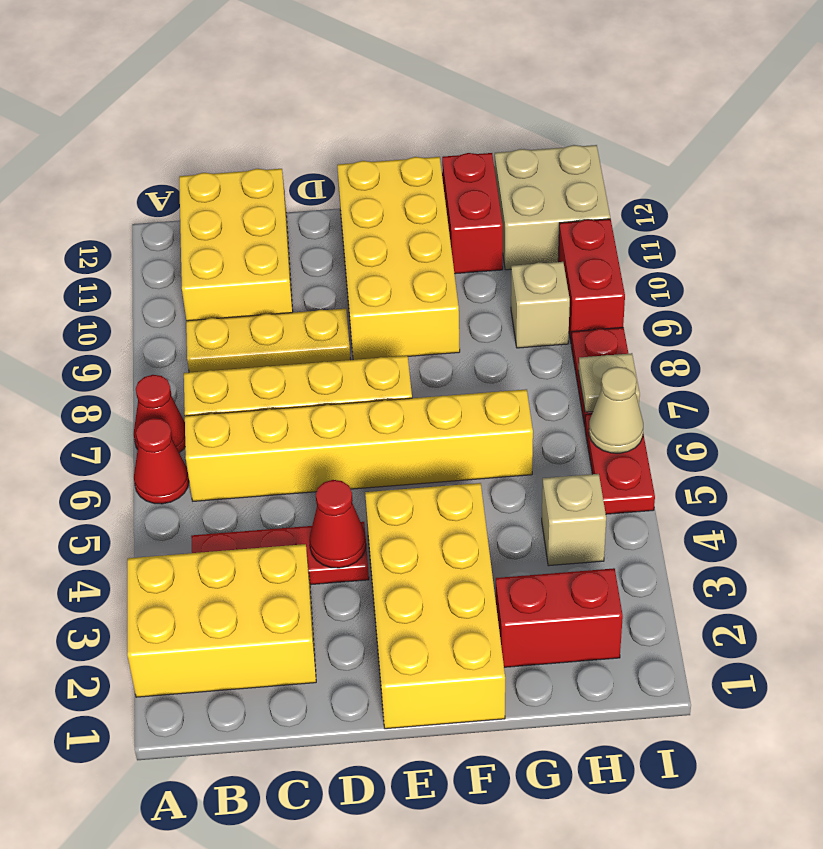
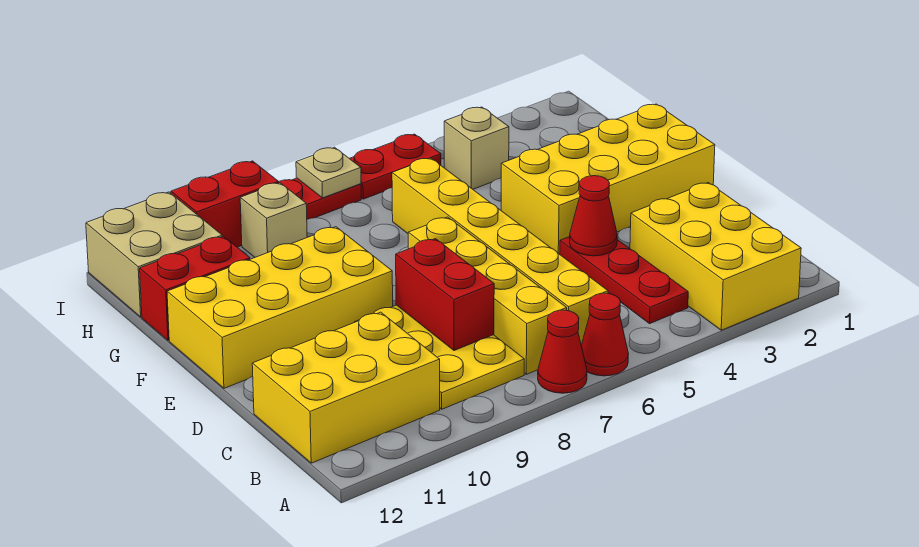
yellow plate B9:D9 level 1 -> yellow plate B8:D9 level 1
red brick G2:H2 level 1 -> red brick C8:D8 level 2
tan cone I6 level 2 -> none

